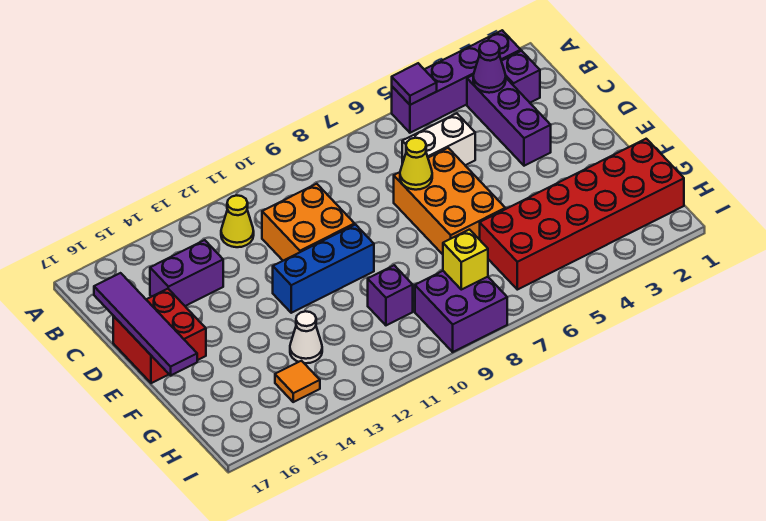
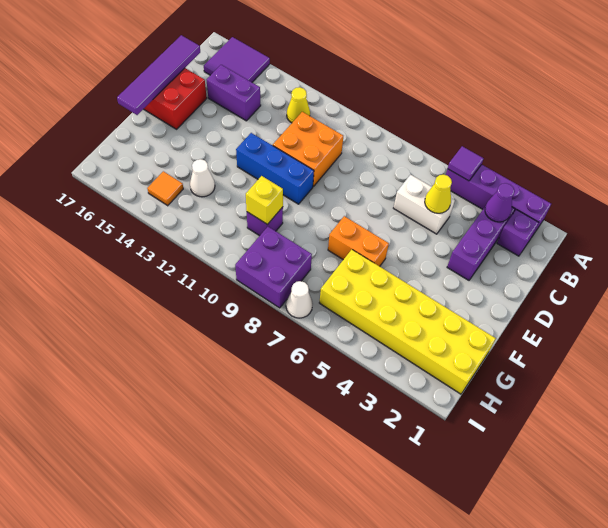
none -> purple tile A15:B16 level 1
orange brick D6:F7 level 1 -> orange brick F6:F7 level 1
yellow cone D7 level 2 -> yellow cone C5 level 2
red brick G1:H6 level 1 -> yellow brick G1:H6 level 1
yellow brick H8 level 2 -> yellow brick G10 level 2
none -> white cone I7 level 1

